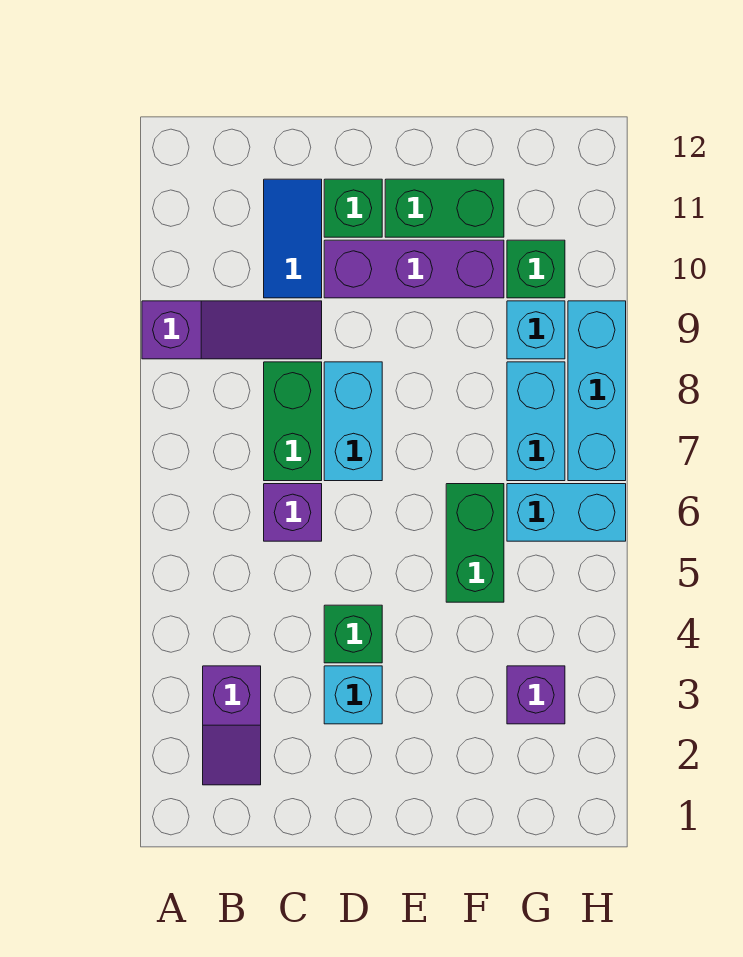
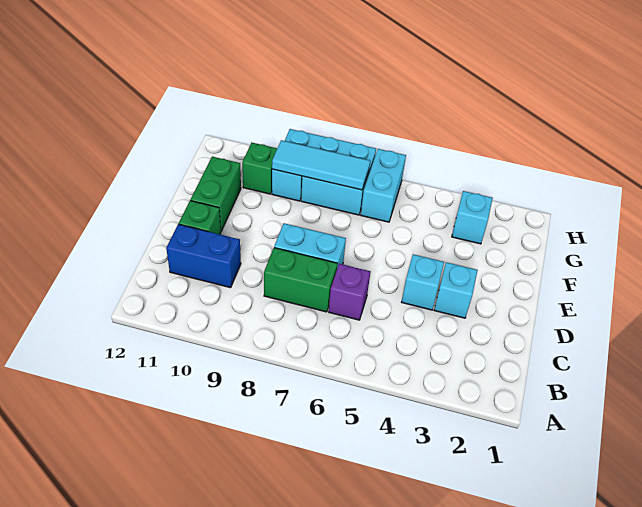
purple slope A9:C9 level 1 top A -> none
purple slope B2:B3 level 1 top 3 -> none
blue tile C10:C11 level 1 -> blue brick C10:C11 level 1
green brick D4 level 1 -> cyan brick D4 level 1
purple brick D10:F10 level 1 -> none
green brick F5:F6 level 1 -> none
purple brick G3 level 1 -> cyan brick G3 level 1
none -> cyan tile G7:G9 level 2

